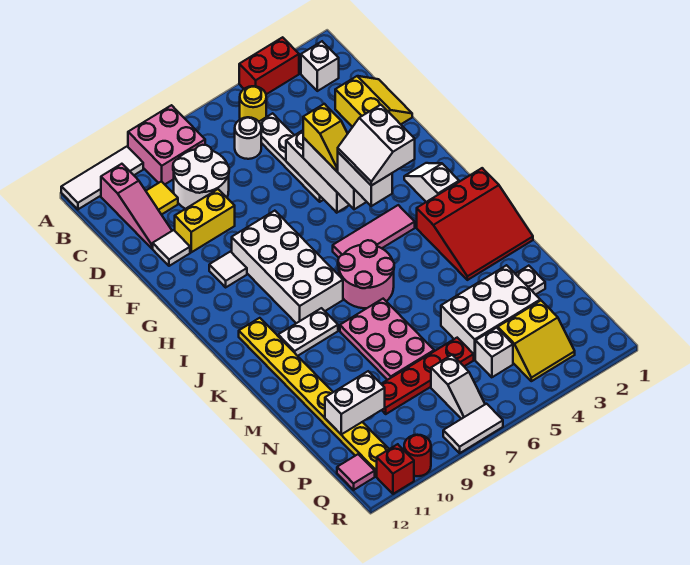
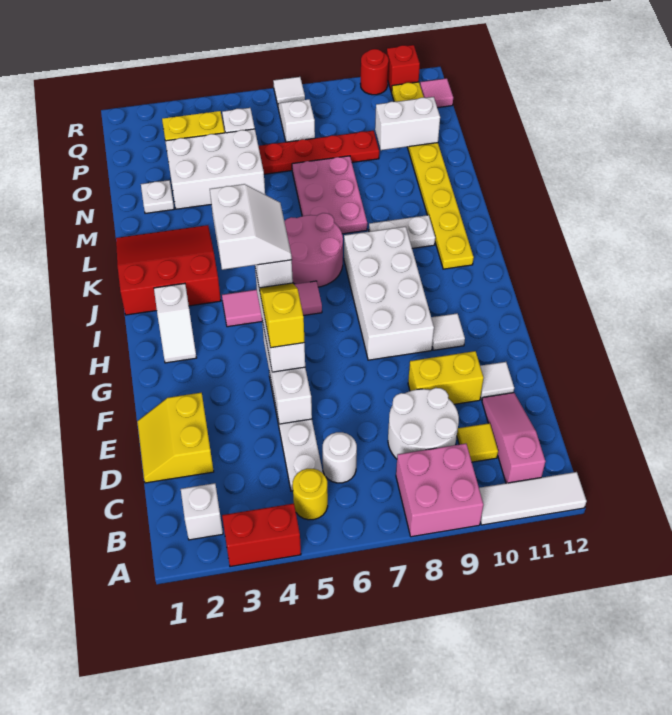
white tile R7:R8 level 1 -> white tile R7 level 1

